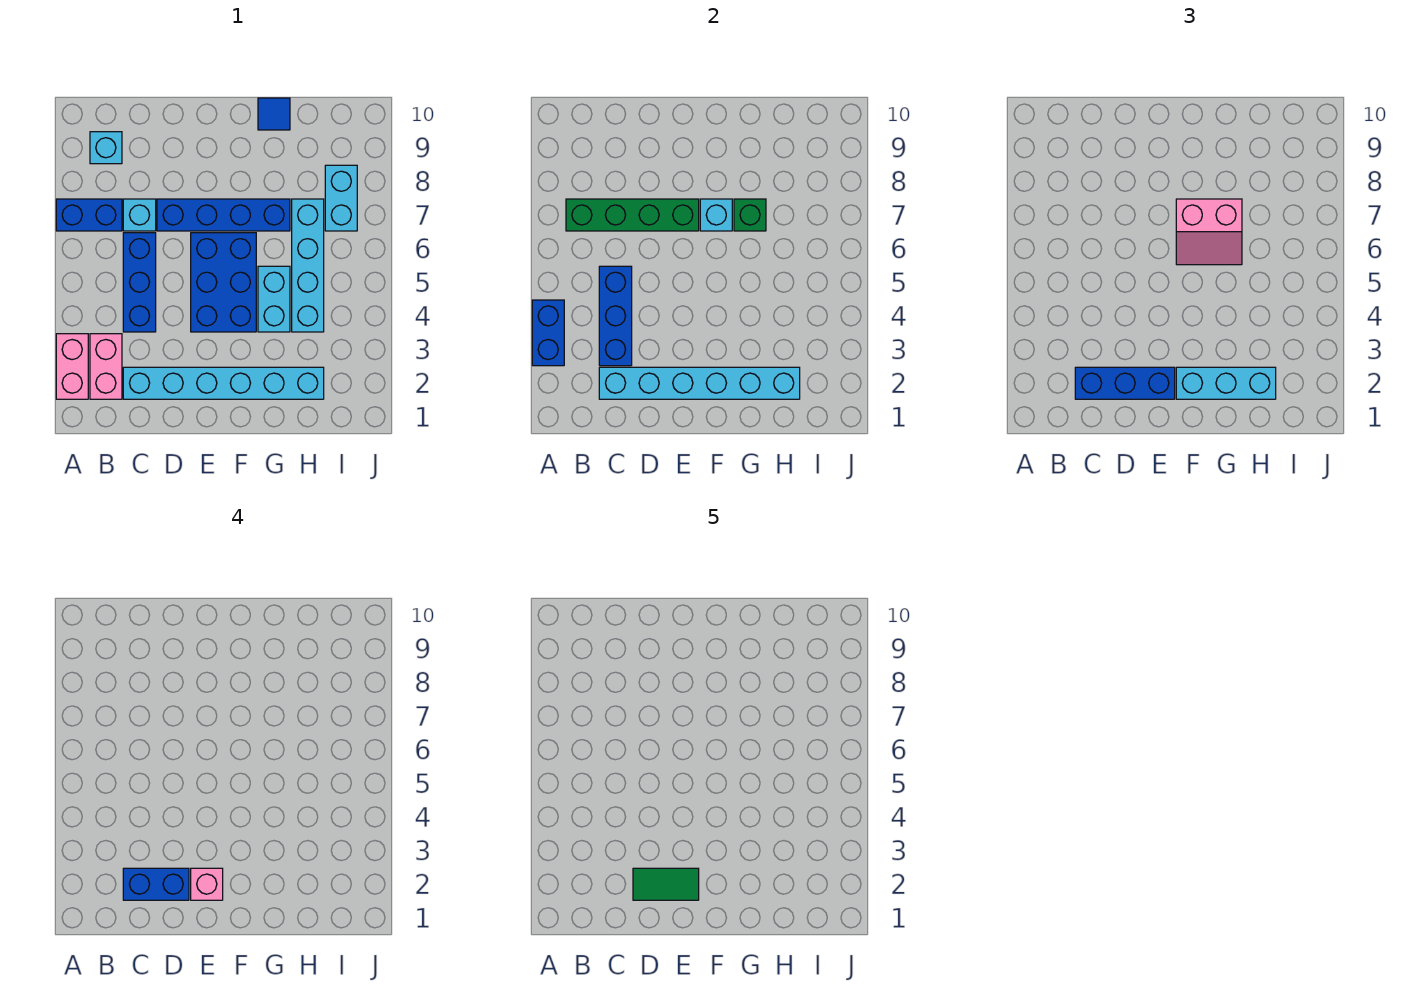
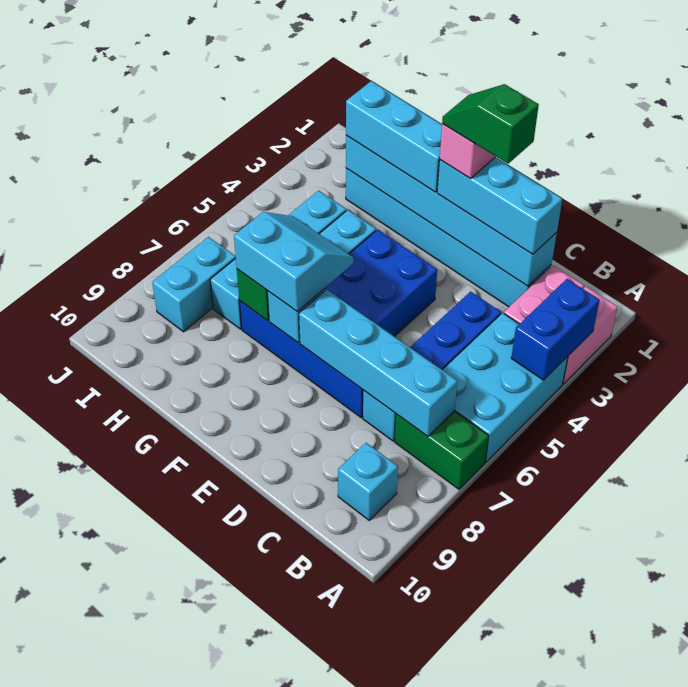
none -> cyan brick A4:B6 level 1
blue brick A7:B7 level 1 -> green brick A7:B7 level 1
green brick B7:E7 level 2 -> cyan brick B7:E7 level 2
blue brick C2:E2 level 3 -> cyan brick C2:E2 level 3
blue brick C2:D2 level 4 -> none
blue brick C3:C5 level 2 -> none
green tile D2:E2 level 5 -> green slope D2:E2 level 5 top D
pink slope F6:G7 level 3 top 7 -> cyan slope F6:G7 level 3 top 7
blue tile G10 level 1 -> none

